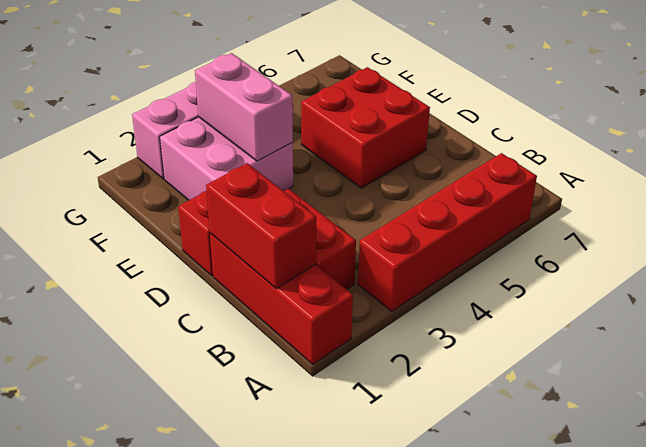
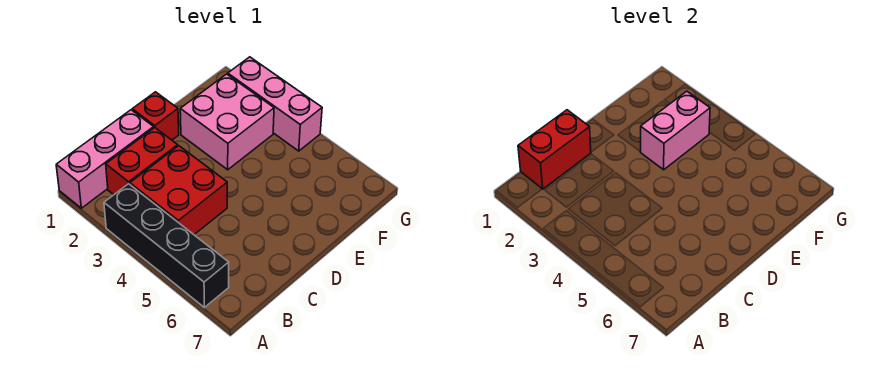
red brick A1:C1 level 1 -> pink brick A1:C1 level 1
red brick A3:A6 level 1 -> black brick A3:A6 level 1
red brick D5:E6 level 1 -> red brick B3:C4 level 1

